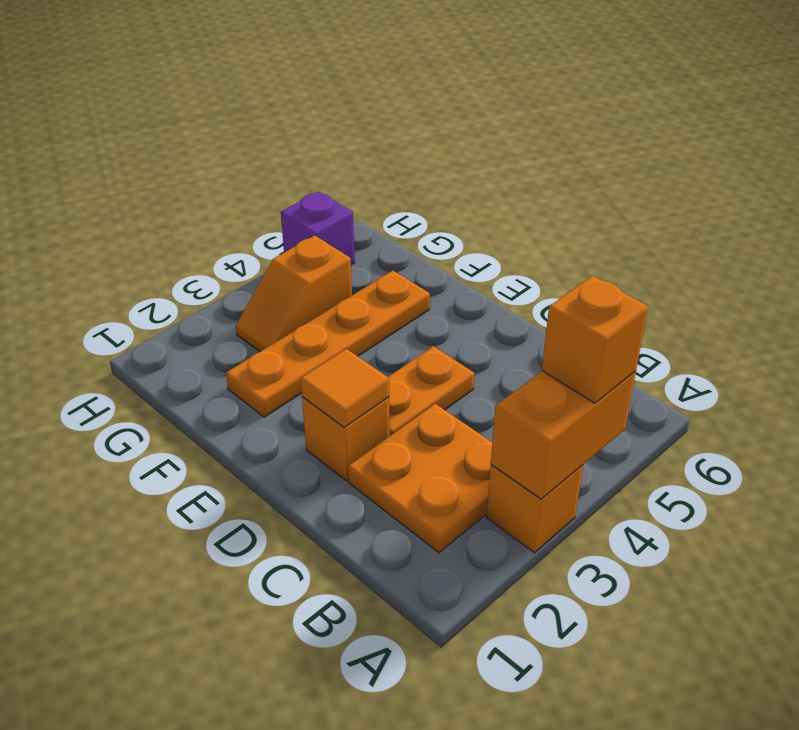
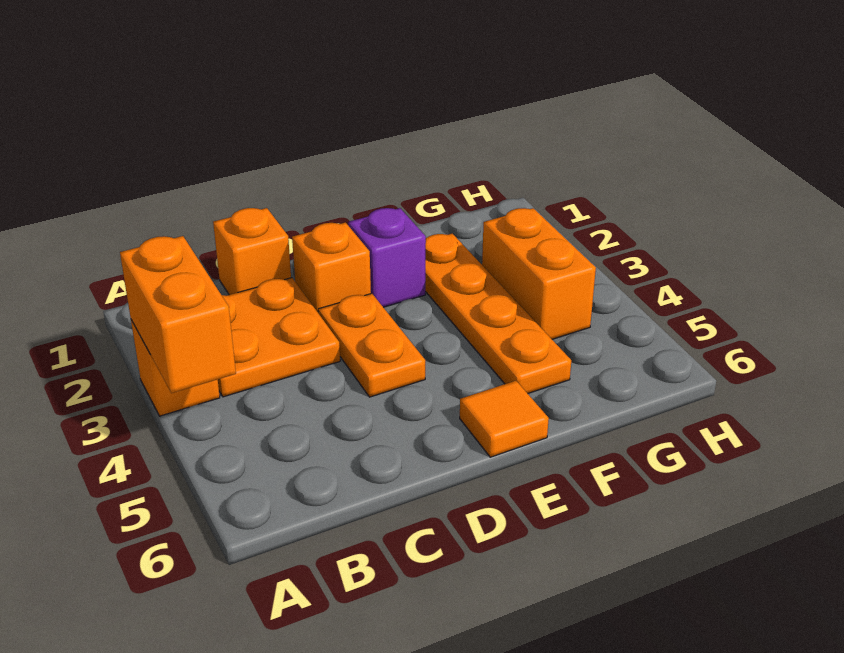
orange brick A4 level 3 -> orange brick C1 level 1
orange tile D2 level 2 -> orange tile E6 level 1
orange slope G3:G4 level 1 top 4 -> orange brick G3:G4 level 1
purple brick H5 level 1 -> purple brick E2 level 1

